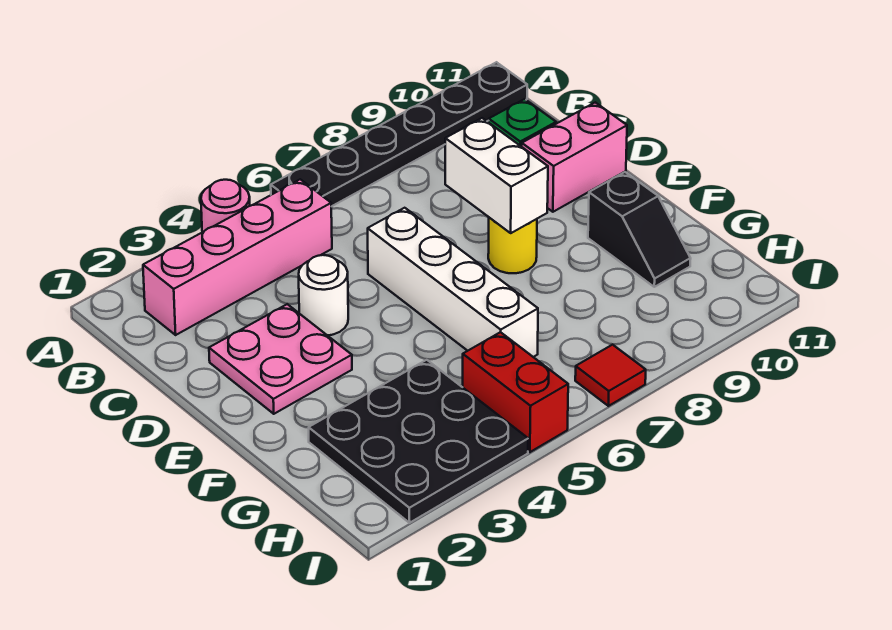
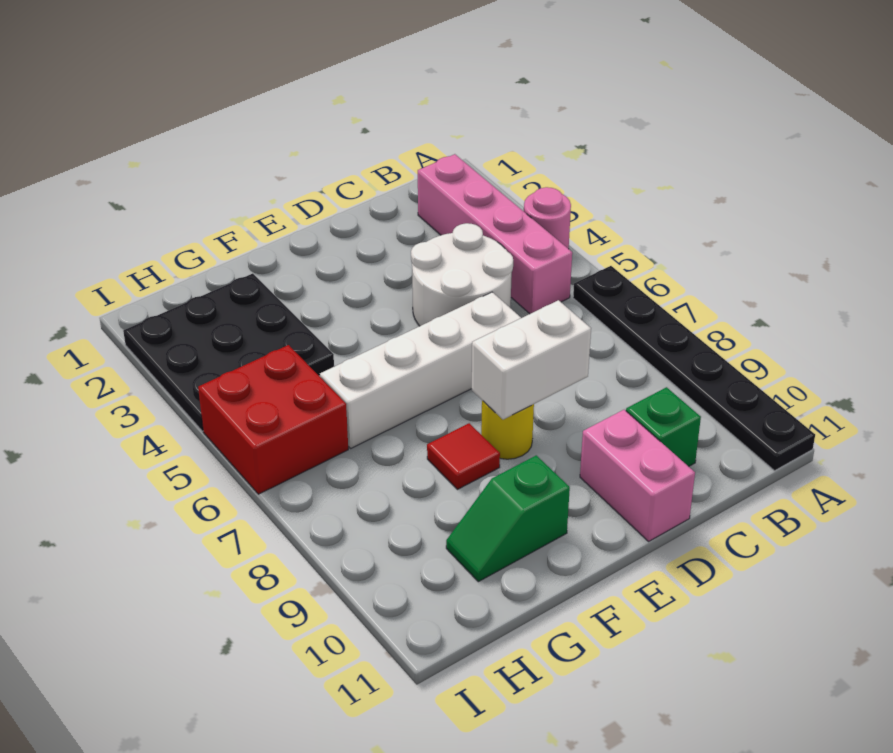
pink plate D2:E3 level 1 -> none
white round brick D4 level 1 -> white round brick C4:D5 level 1
black slope F10:G10 level 1 top F -> green slope F10:G10 level 1 top F
red brick H5:I5 level 1 -> red brick H5:I6 level 1
red tile I7 level 1 -> red tile F8 level 1

